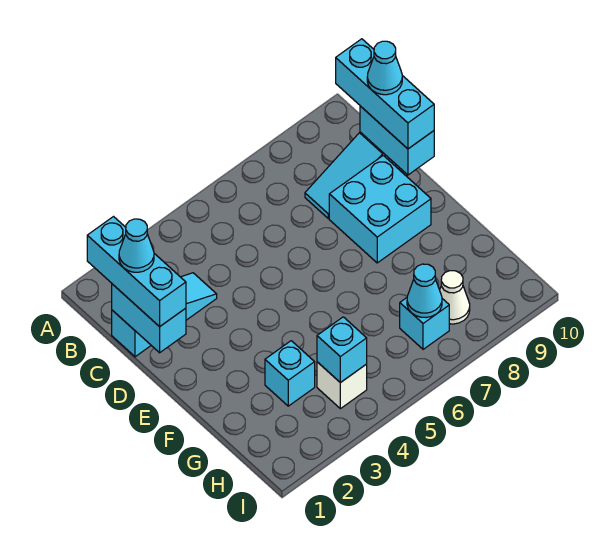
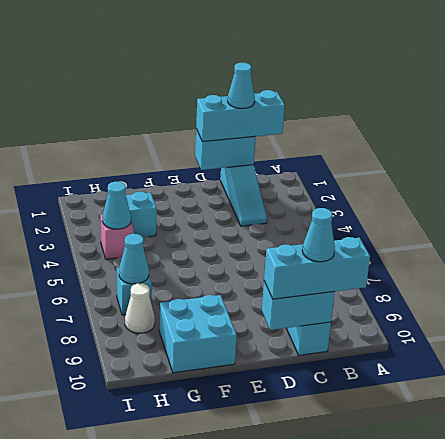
cyan brick D8:E9 level 1 -> cyan brick F9:G10 level 1
white brick H4 level 1 -> pink brick H4 level 1
cyan brick H4 level 2 -> cyan cone H4 level 2

